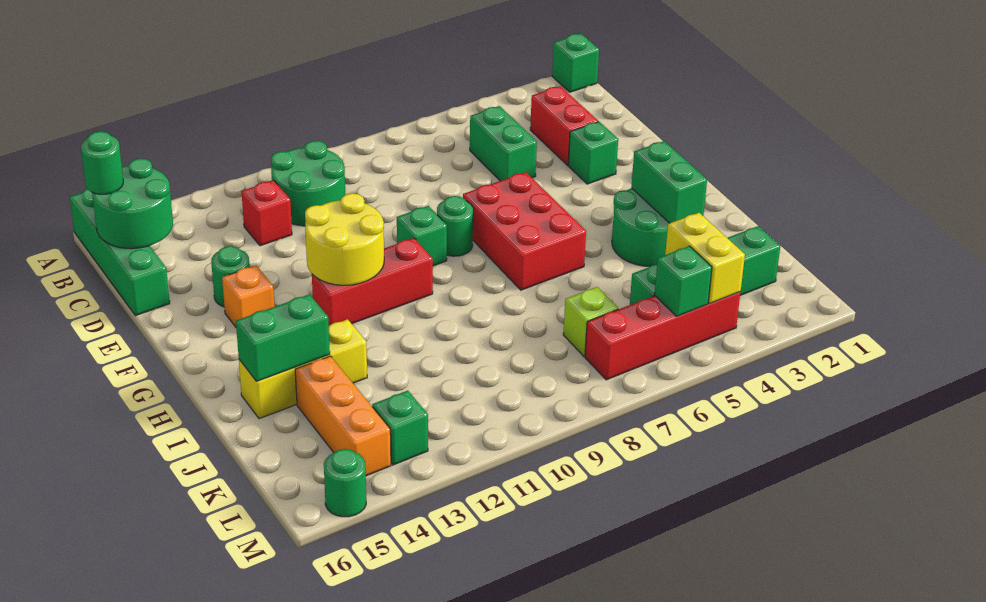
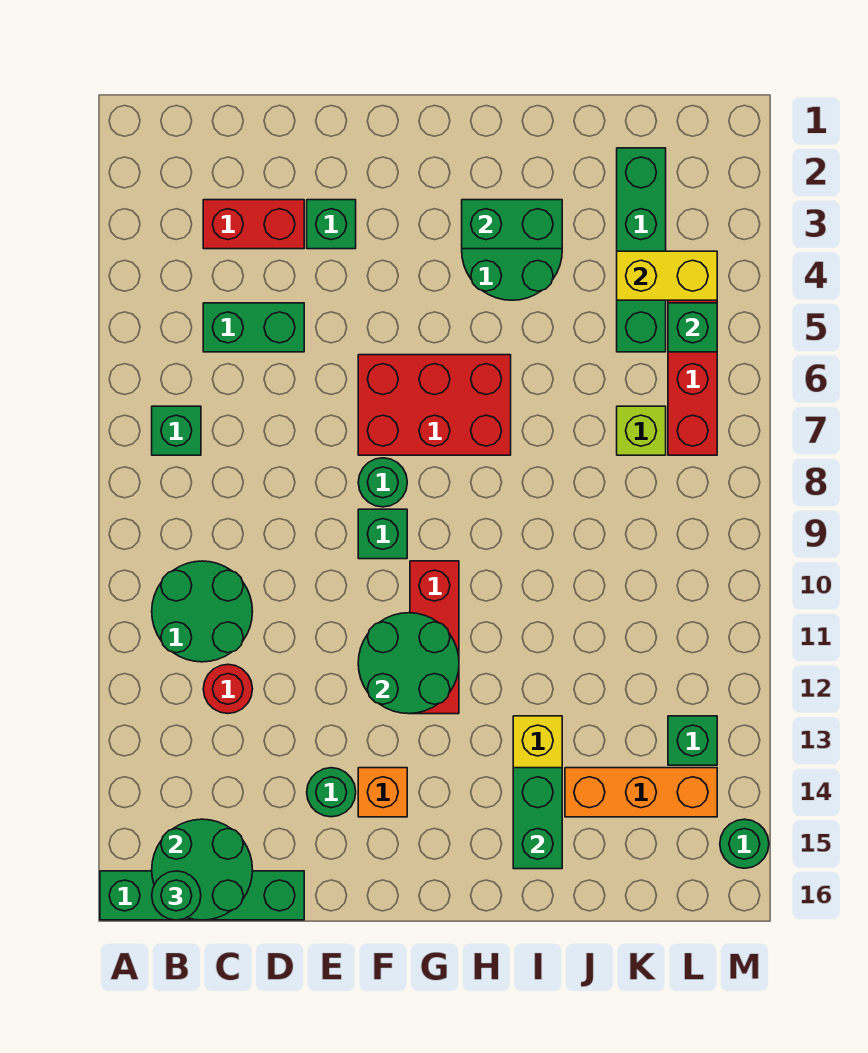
green brick A1 level 1 -> green brick B7 level 1
red brick C12 level 1 -> red round brick C12 level 1
yellow round brick F11:G12 level 2 -> green round brick F11:G12 level 2

